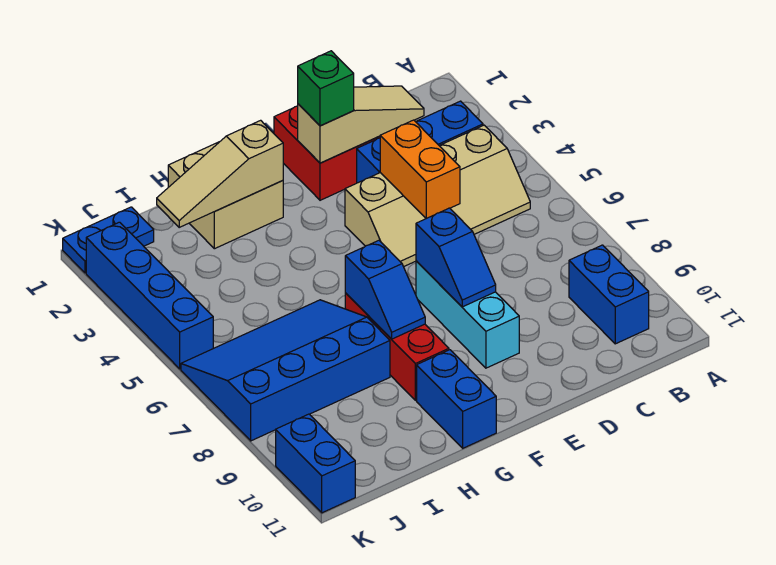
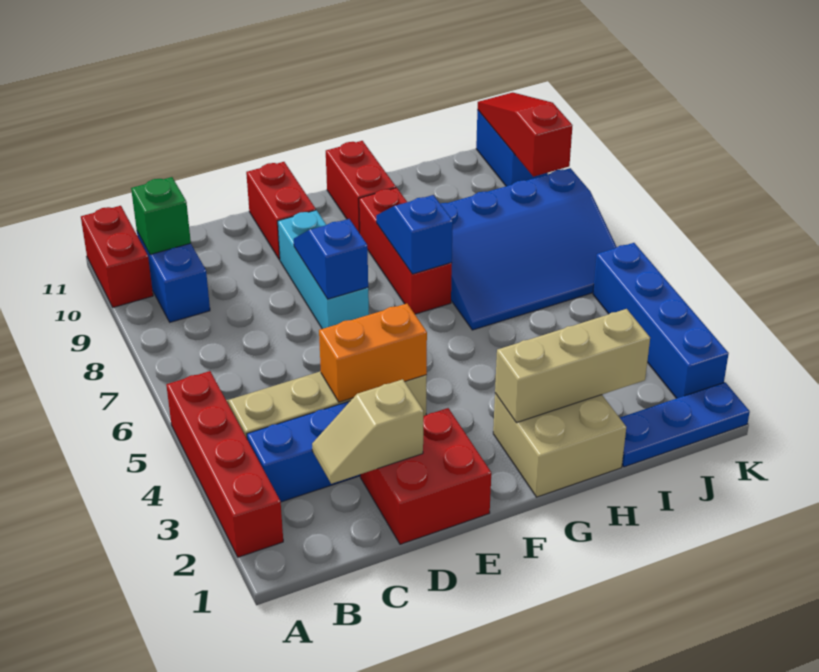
none -> red brick A2:A5 level 1
none -> red brick A10:A11 level 1
tan slope C2:E2 level 2 top E -> tan slope C2:D2 level 2 top D
orange brick D4:D5 level 2 -> orange brick D4:E4 level 2
green brick E2 level 3 -> green brick B10 level 2
none -> red brick E10:E11 level 1
tan slope G2:I2 level 2 top G -> tan brick G2:I2 level 2
blue brick G10:G11 level 1 -> red brick G10:G11 level 1
blue plate J1:K1 level 1 -> blue plate I1:K1 level 1
none -> red slope K9:K11 level 2 top 9

